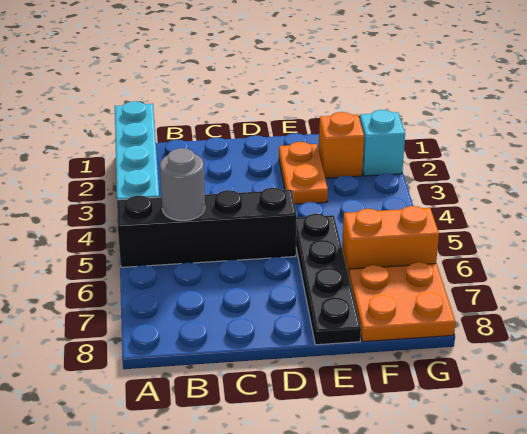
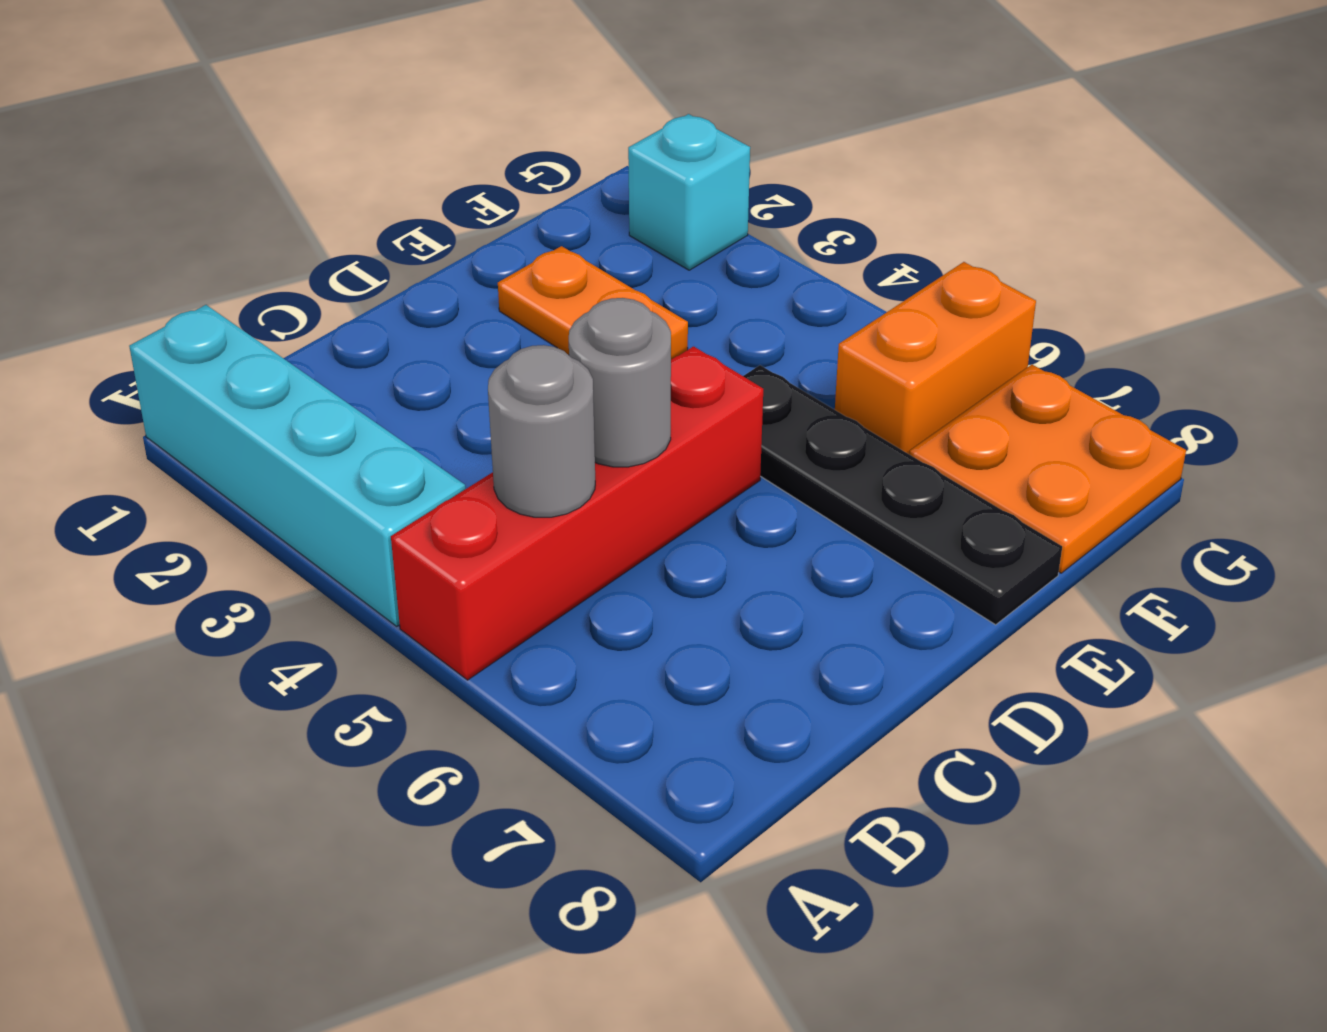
black brick A5:D5 level 1 -> red brick A5:D5 level 1
none -> grey round brick C5 level 2
orange brick F2 level 1 -> none

